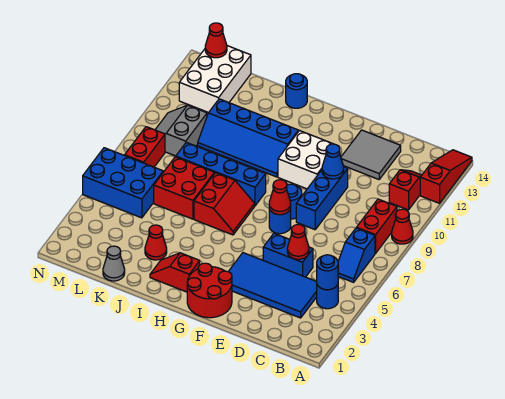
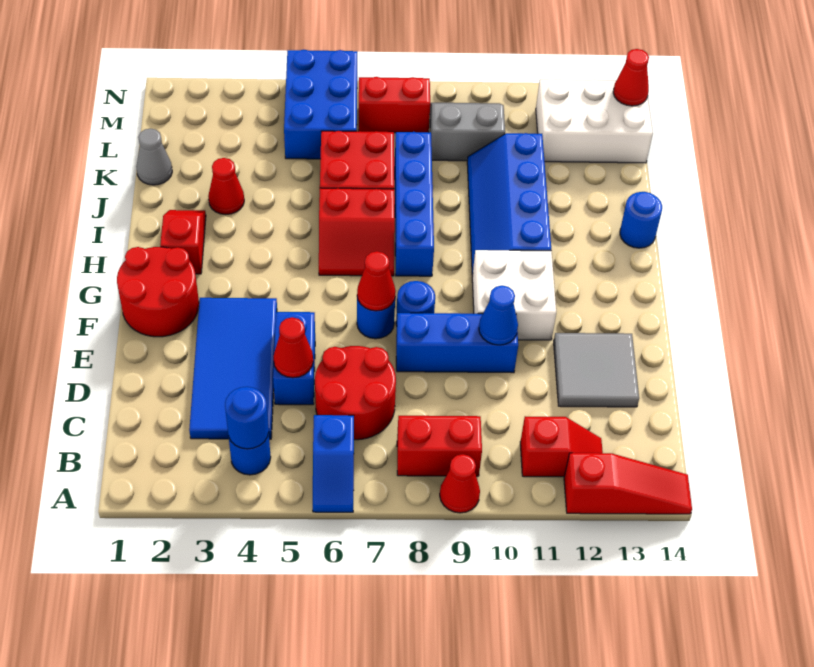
blue slope B6:B7 level 1 top 7 -> blue slope A6:B6 level 1 top B
none -> red round brick C6:D7 level 1

